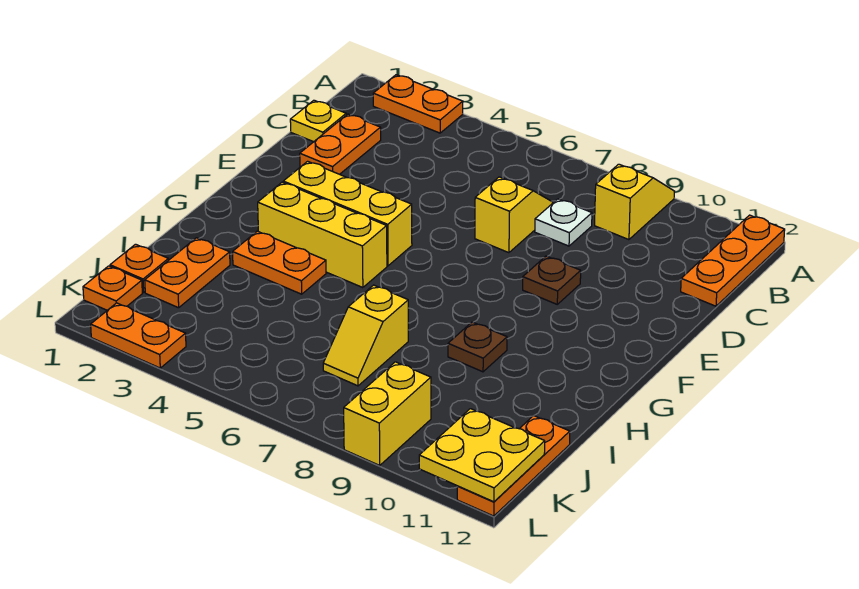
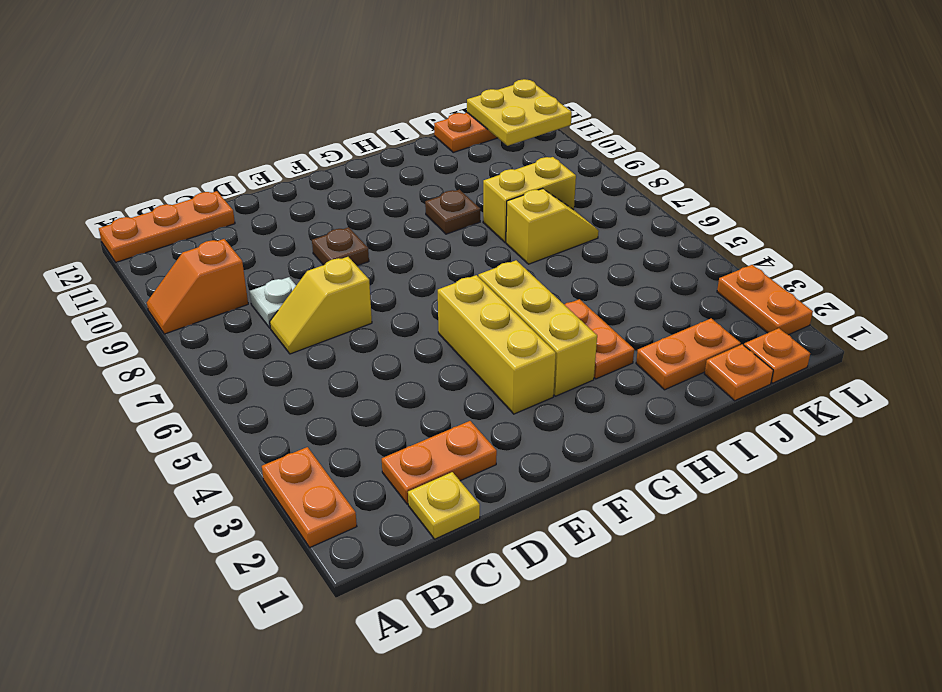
yellow slope A9:B9 level 1 top B -> orange slope A9:B9 level 1 top B
yellow brick K9:L9 level 1 -> yellow brick I8:J8 level 1

